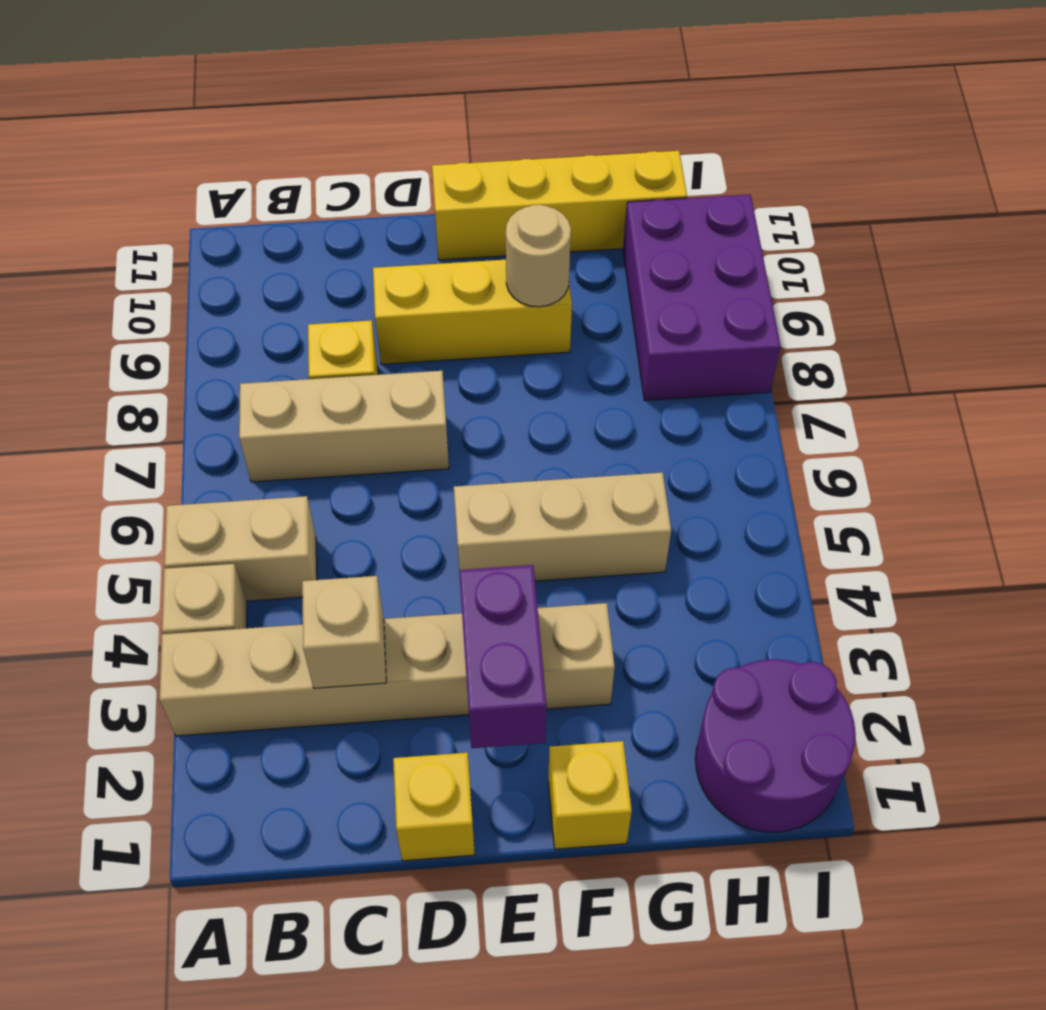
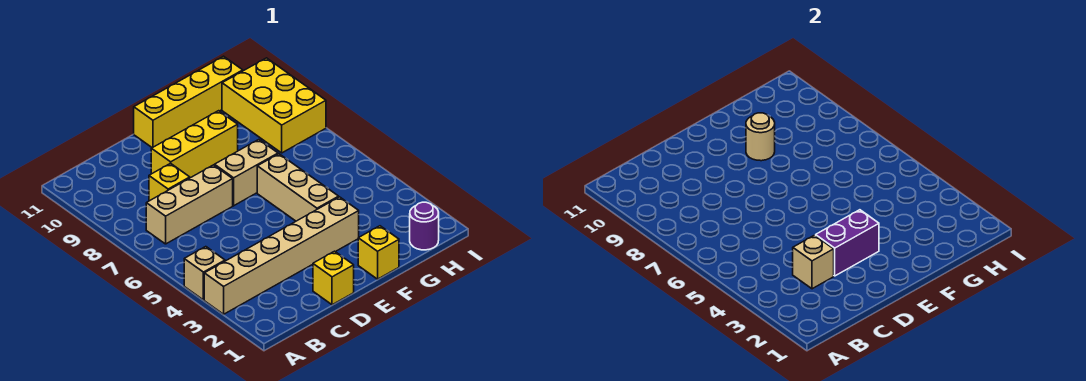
tan brick A5:B5 level 1 -> tan brick E7:F7 level 1
purple brick E2:E3 level 2 -> purple brick D3:E3 level 2
tan brick E5:G5 level 1 -> tan brick F4:F6 level 1
purple round brick H1:I2 level 1 -> purple round brick H1 level 1
purple brick H8:I10 level 1 -> yellow brick H8:I10 level 1

